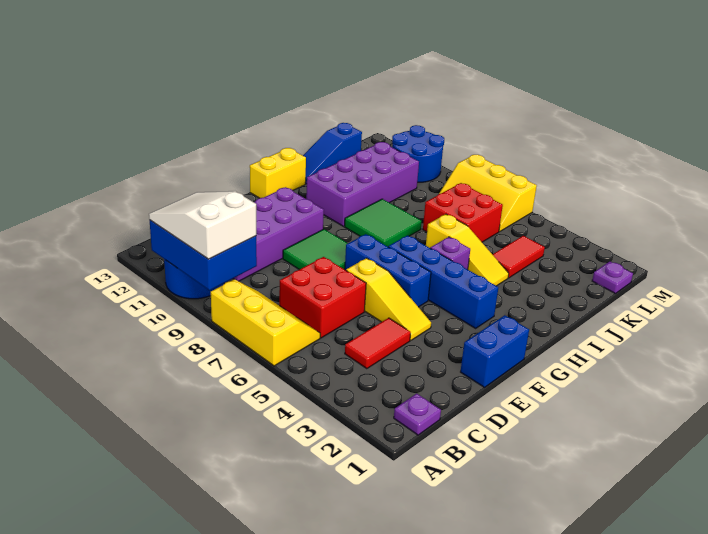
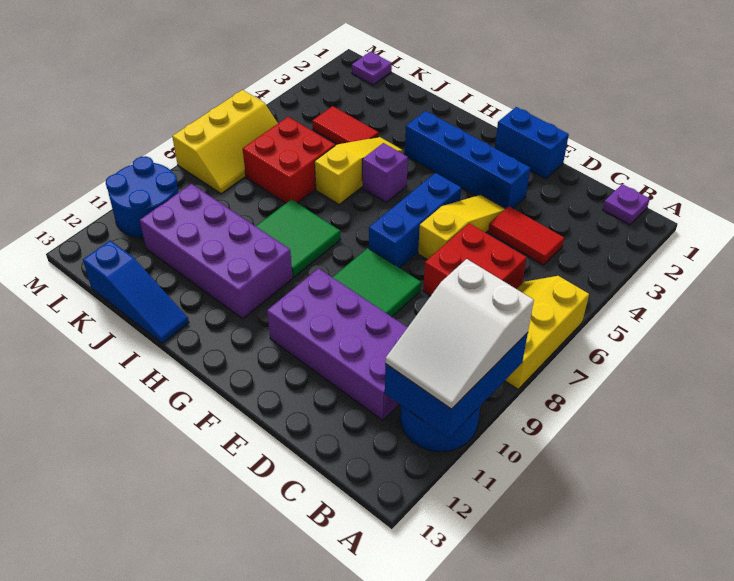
blue brick G3:G6 level 1 -> blue brick E3:H3 level 1
yellow brick G13:H13 level 1 -> none

